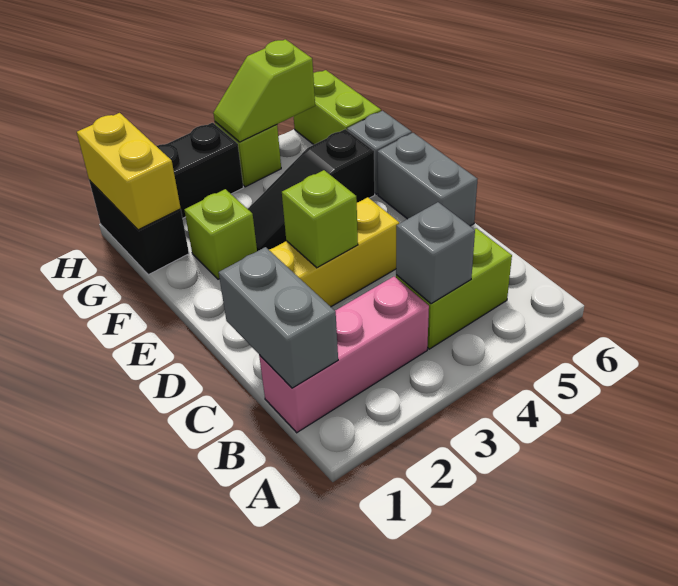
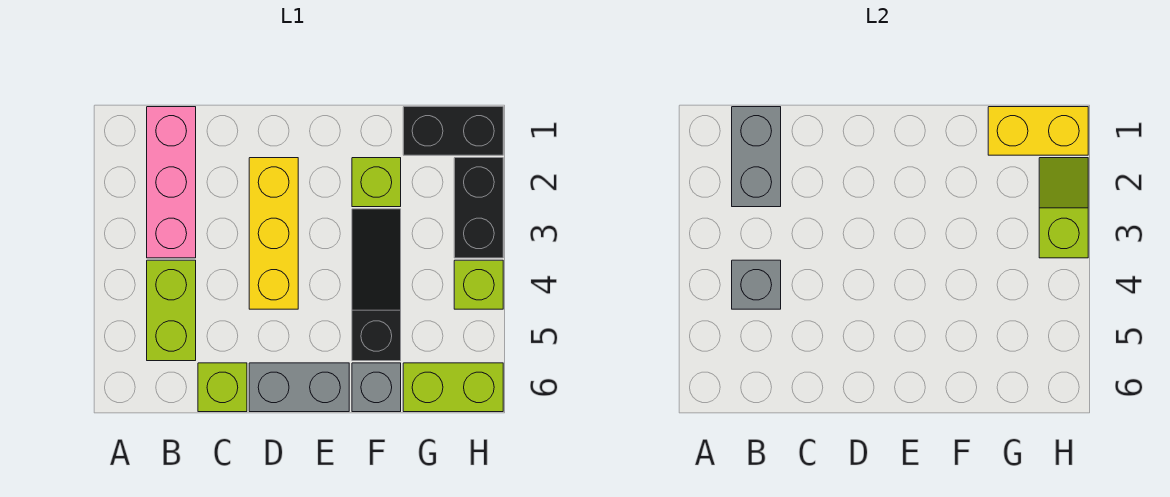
grey brick B1:C1 level 2 -> grey brick B1:B2 level 2
lime brick D3 level 2 -> lime brick C6 level 1
lime slope H4:H5 level 2 top 5 -> lime slope H2:H3 level 2 top 3

